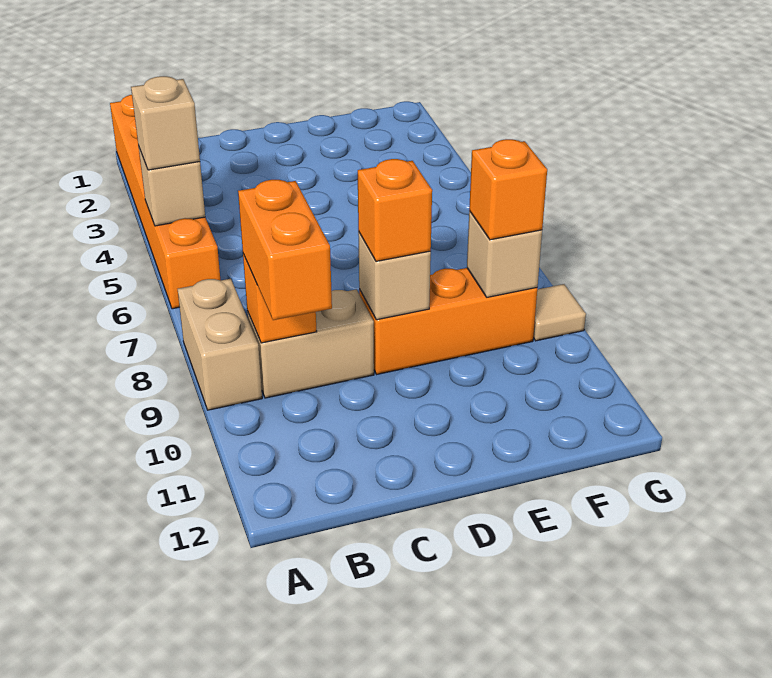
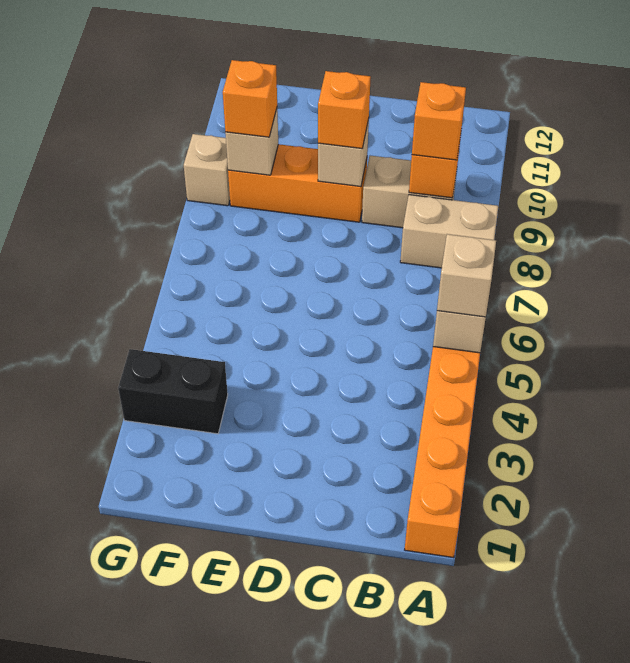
tan brick A8:A9 level 1 -> tan brick A8:B8 level 1
orange brick B9:B10 level 3 -> orange brick B9 level 3
none -> black brick F3:G3 level 1
tan tile G9 level 1 -> tan brick G9 level 1

